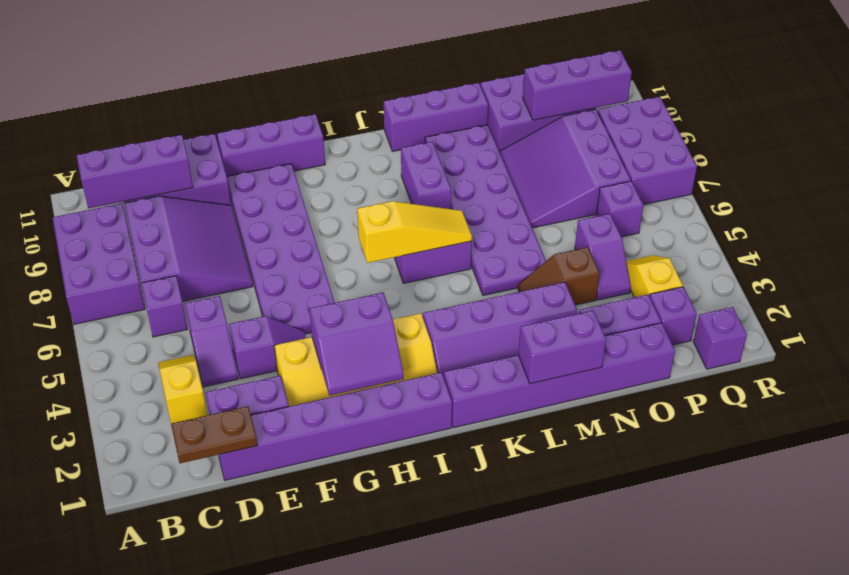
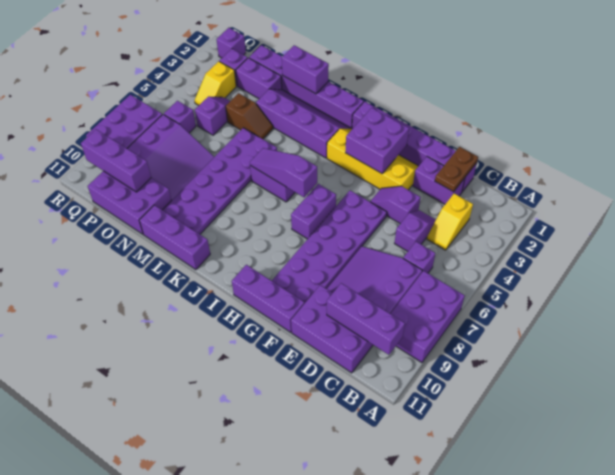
brown plate C1:D1 level 2 -> brown plate D1:D2 level 2
purple slope G2:H3 level 2 top 3 -> purple brick G2:H3 level 2
yellow slope I6:K6 level 2 top I -> purple slope I6:K6 level 2 top I
purple brick K8:K9 level 1 -> purple brick H6:H7 level 1

